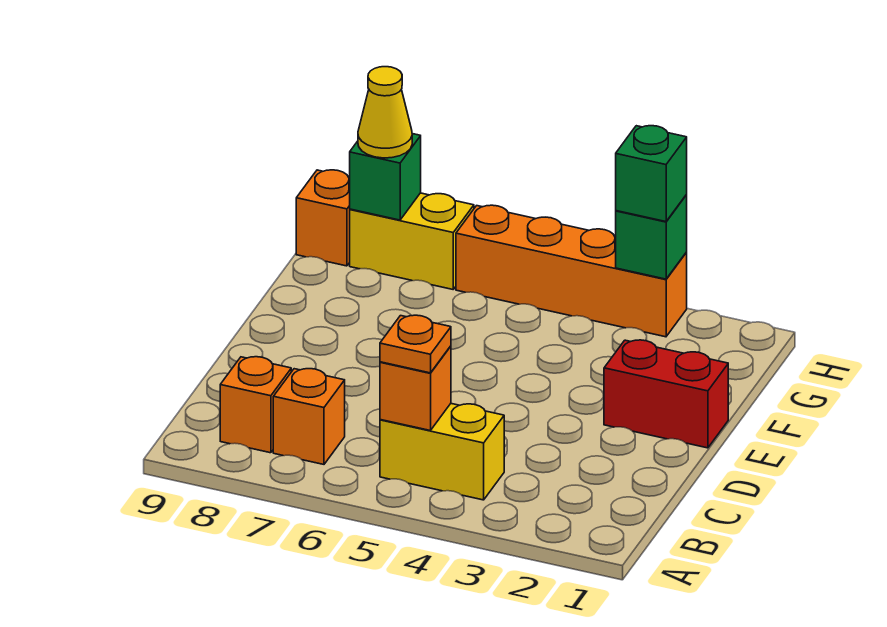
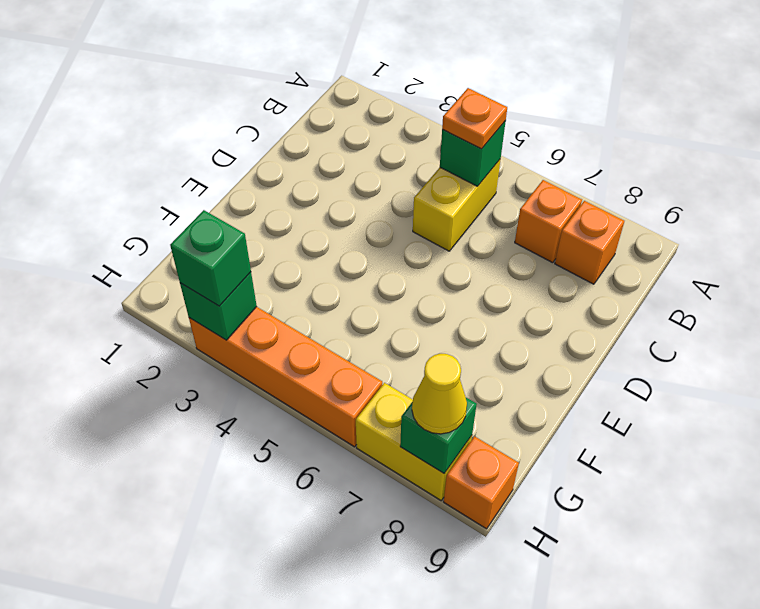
yellow brick B4:B5 level 1 -> yellow brick B5:C5 level 1
orange brick B5 level 2 -> green brick B5 level 2
red brick E1:E2 level 1 -> none

